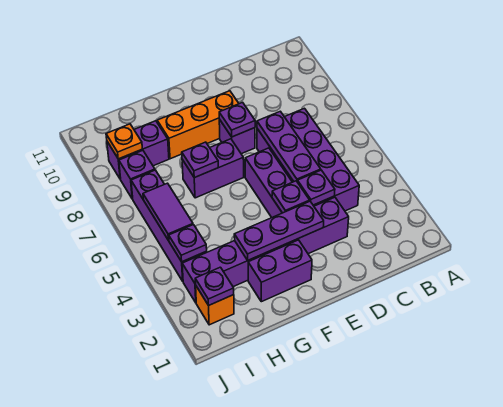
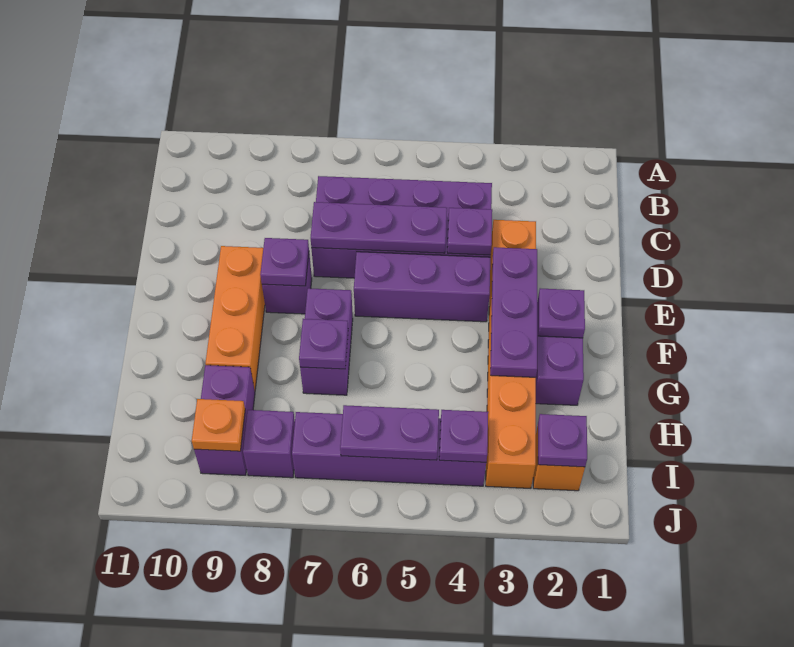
purple brick D3:I3 level 1 -> orange brick D3:I3 level 1
purple plate E4 level 2 -> purple plate F2 level 2
purple tile I5:I6 level 2 -> purple plate I5:I6 level 2

